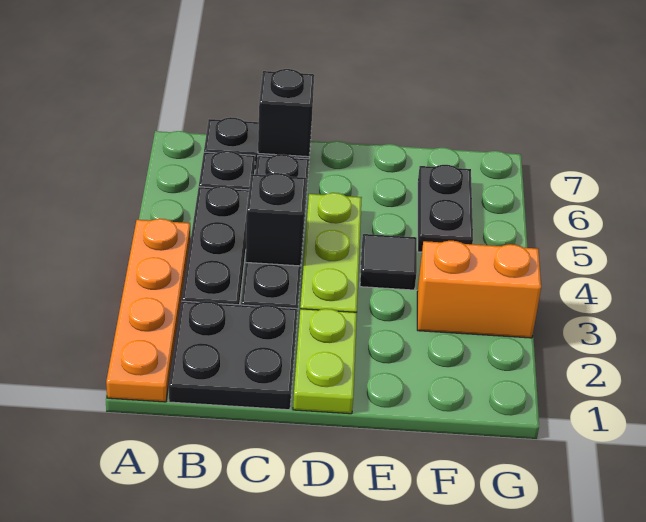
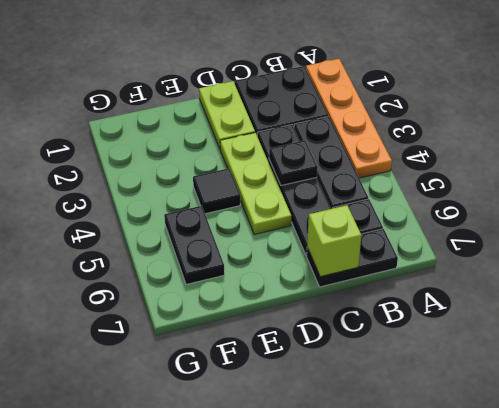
black brick C4 level 2 -> black plate C4 level 2
black brick C7 level 2 -> lime brick C7 level 2
orange brick F3:G3 level 1 -> none

